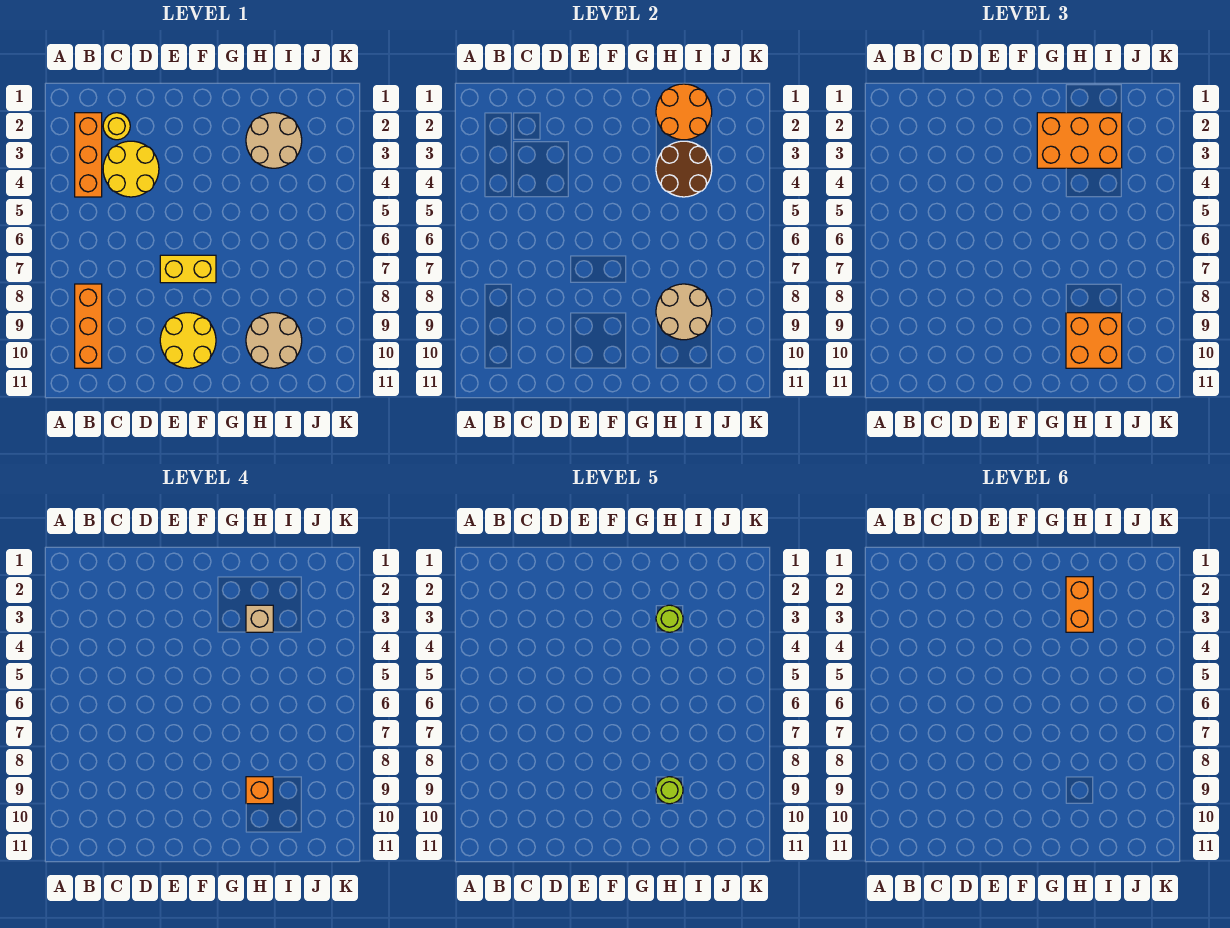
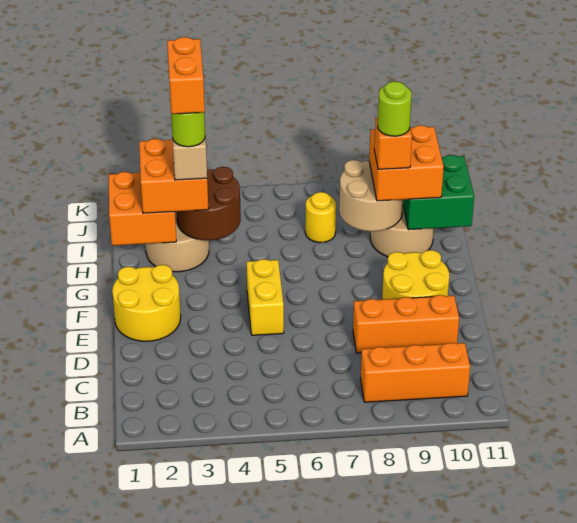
orange brick B2:B4 level 1 -> orange brick D8:D10 level 1
yellow round brick C2 level 1 -> yellow round brick I7 level 1
yellow round brick C3:D4 level 1 -> yellow round brick E1:F2 level 1
yellow brick E7:F7 level 1 -> yellow brick E5:F5 level 1
orange brick G2:I3 level 3 -> orange brick H2:I3 level 3
orange round brick H1:I2 level 2 -> orange brick H1:I2 level 2
orange brick H2:H3 level 6 -> orange brick H3:I3 level 6
none -> green brick H10:I11 level 2

